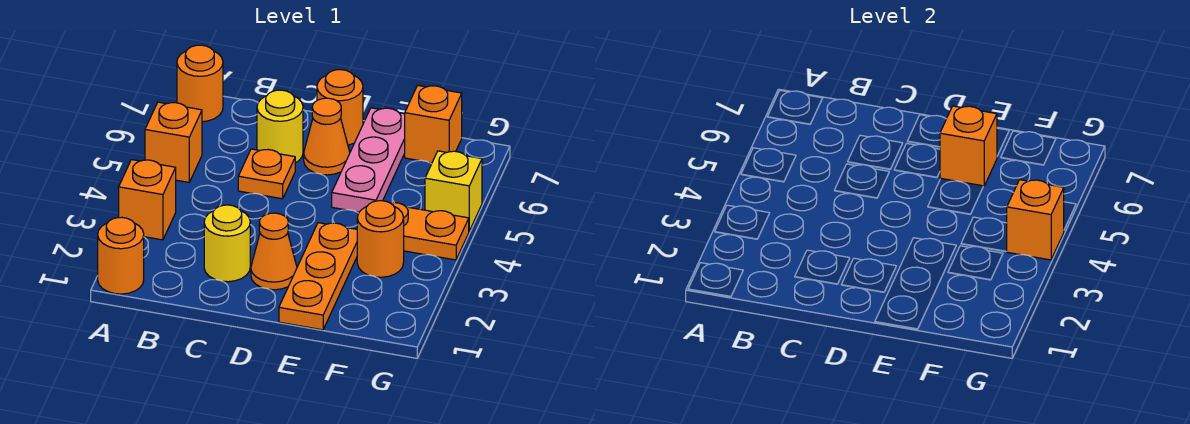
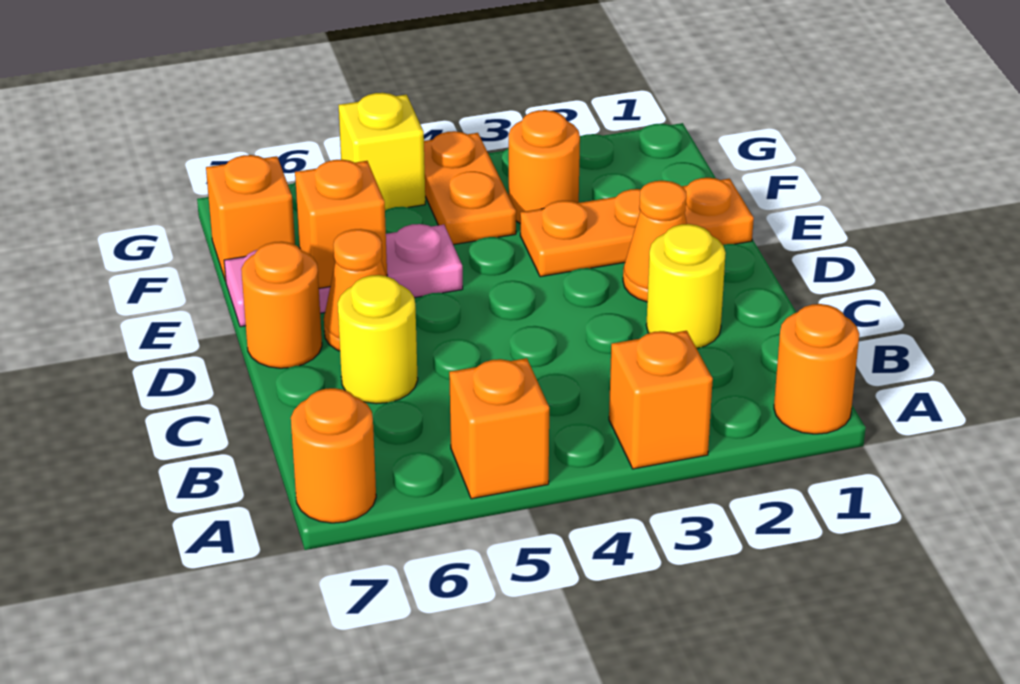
orange plate C5 level 1 -> none
orange brick G4 level 2 -> none

